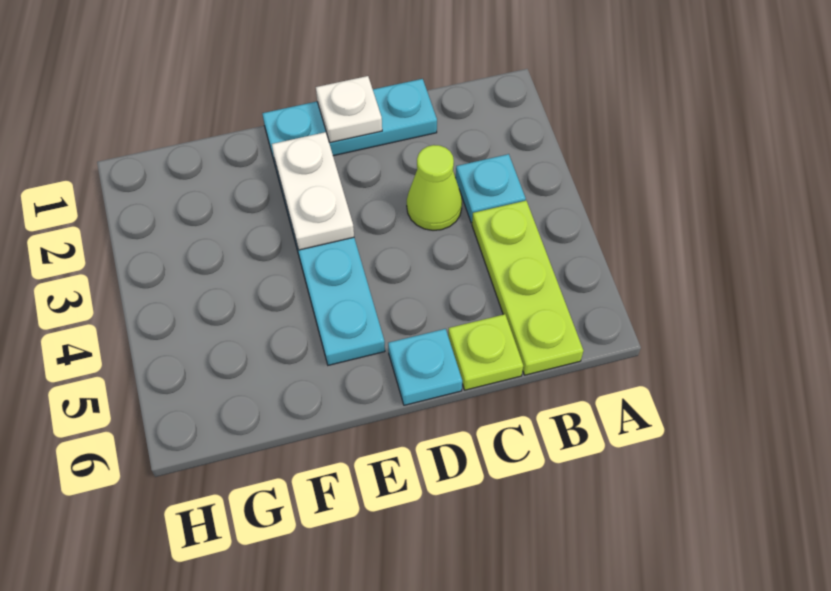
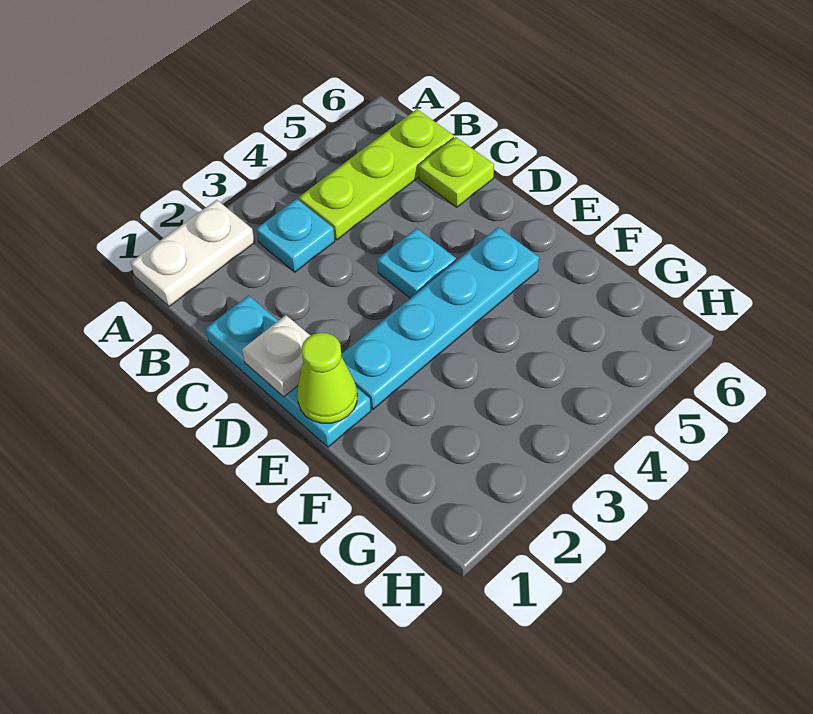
lime cone C3 level 1 -> lime cone E1 level 2
cyan plate D6 level 1 -> cyan plate D4 level 1
white plate E2:E3 level 2 -> white plate A1:A2 level 1

